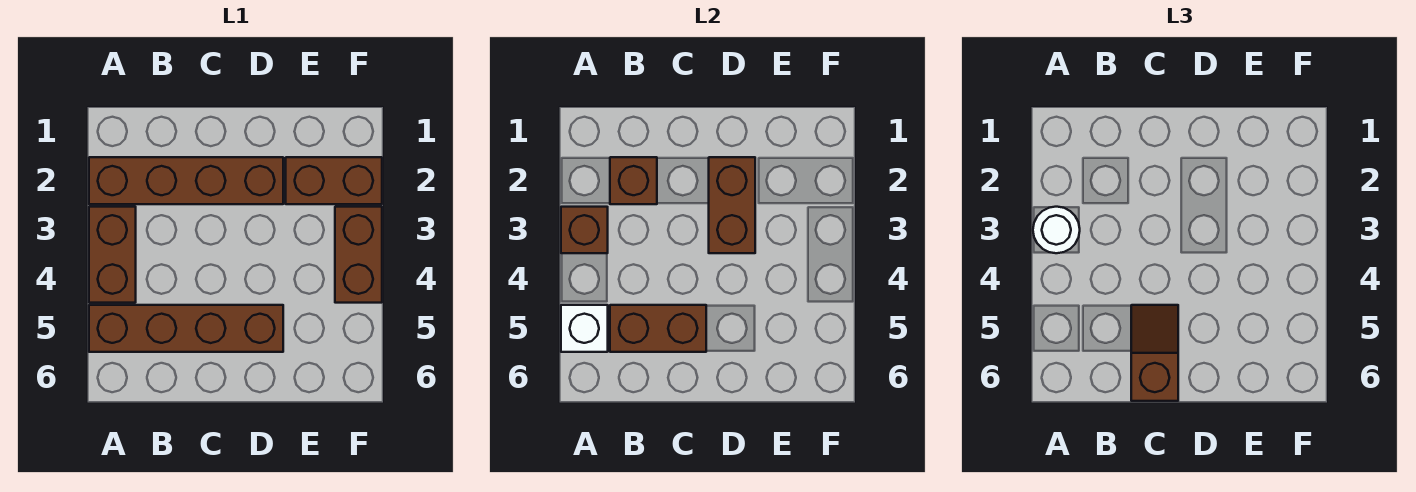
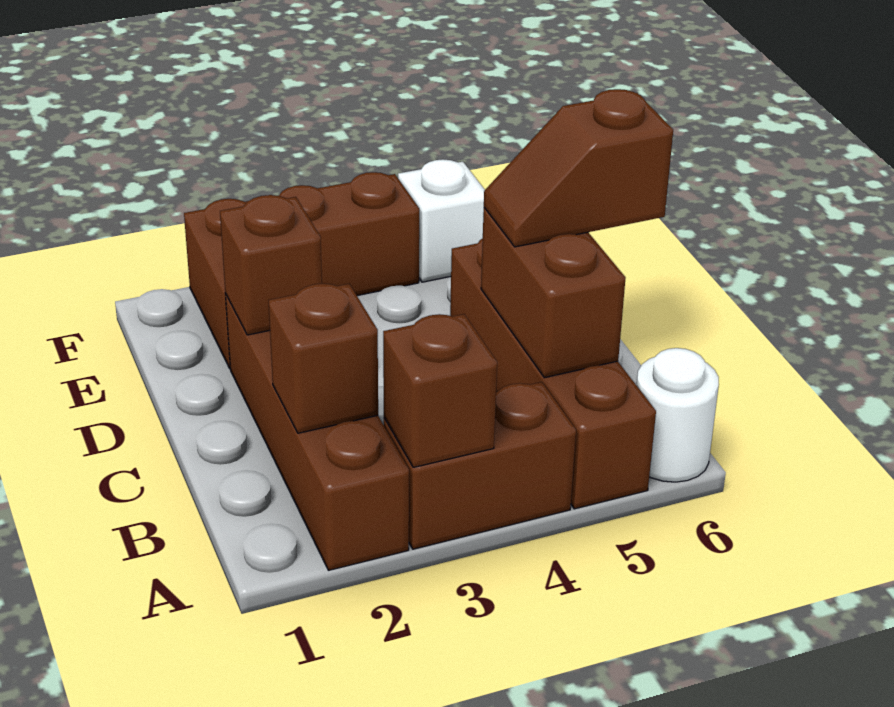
white round brick A3 level 3 -> white round brick A6 level 1
white brick A5 level 2 -> white brick F5 level 1
brown brick D2:D3 level 2 -> brown brick D2 level 2

